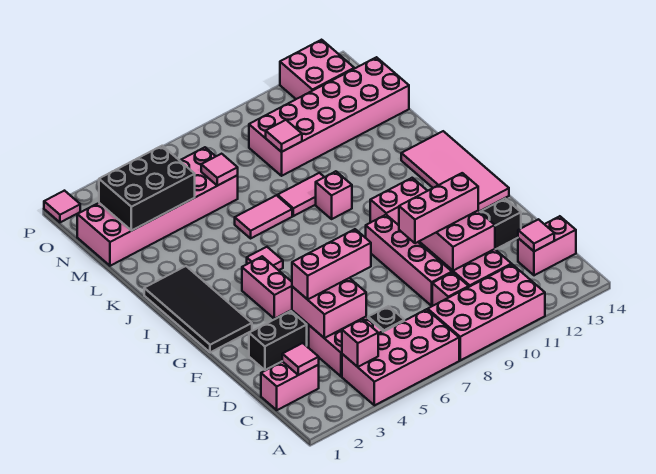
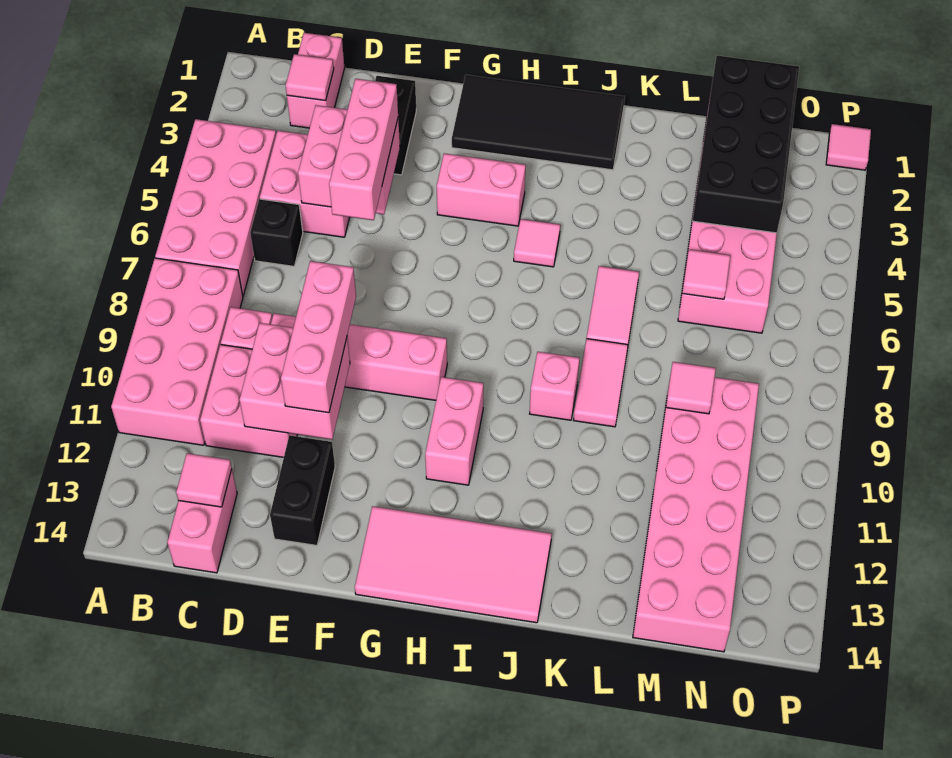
pink brick B4 level 2 -> none
black brick M2:N4 level 2 -> black brick M1:N4 level 2
pink brick O12:P13 level 1 -> none

